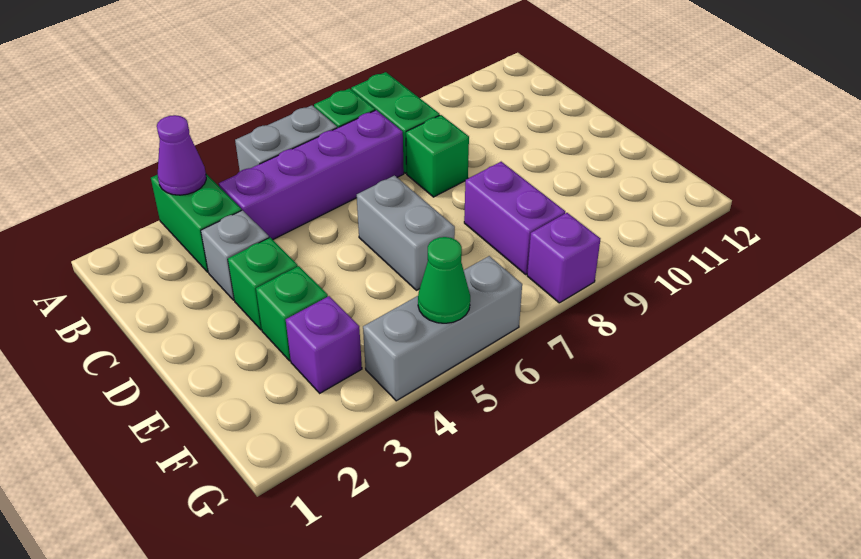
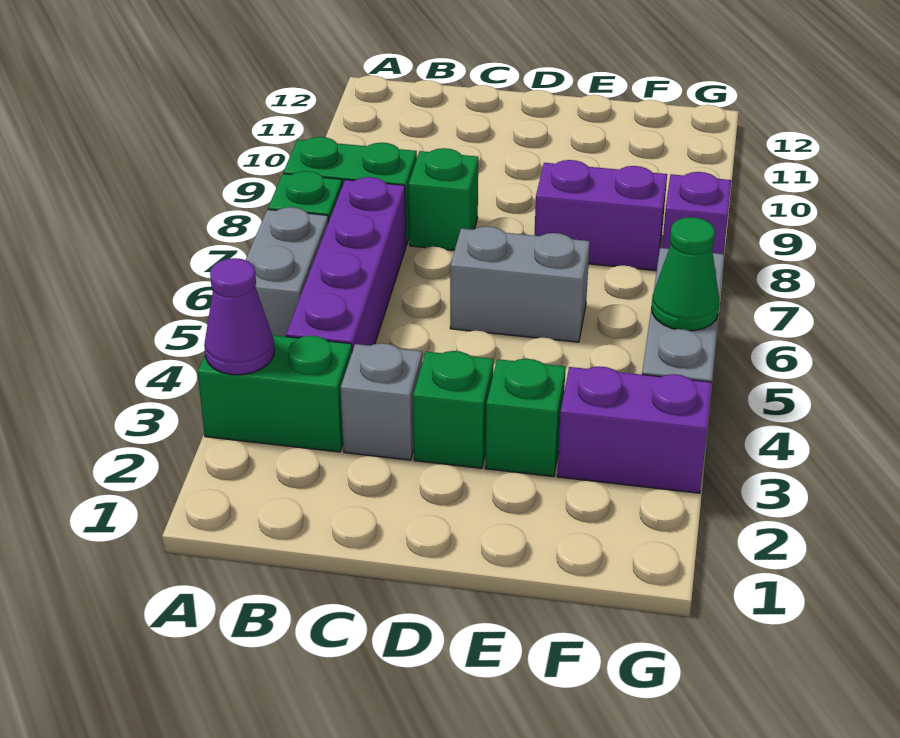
purple brick F3 level 1 -> purple brick F3:G3 level 1

